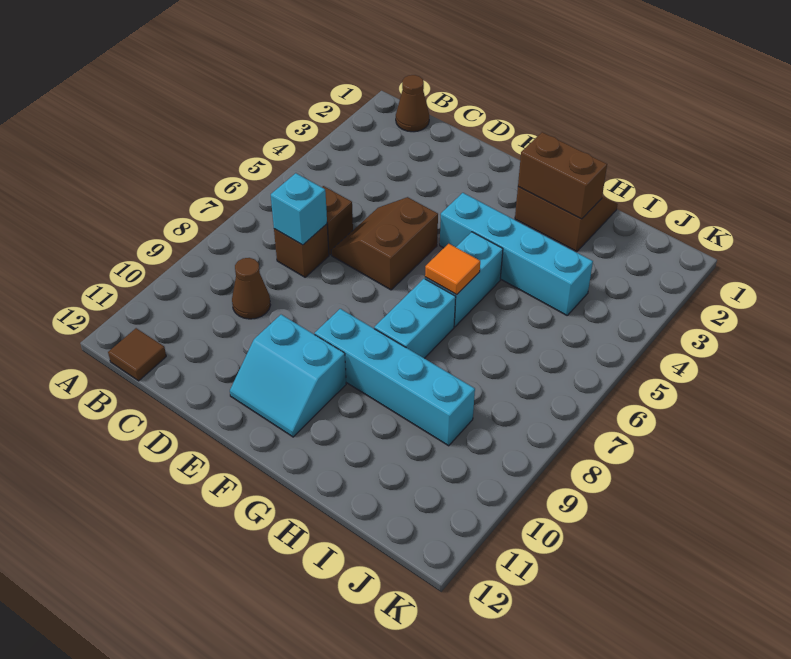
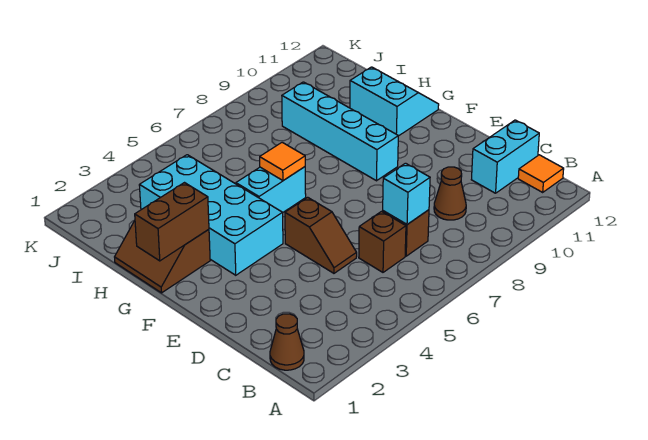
brown tile B12 level 1 -> orange tile B12 level 1
brown slope D5:E6 level 1 top E -> brown slope D5:E5 level 1 top E
cyan slope E10:F11 level 1 top 10 -> cyan slope G11:H12 level 1 top 11
cyan brick F4:I4 level 1 -> cyan brick F3:I4 level 1
brown brick G2:H2 level 2 -> brown brick G1:G2 level 2
cyan brick G7:G8 level 1 -> cyan brick C11:C12 level 1

